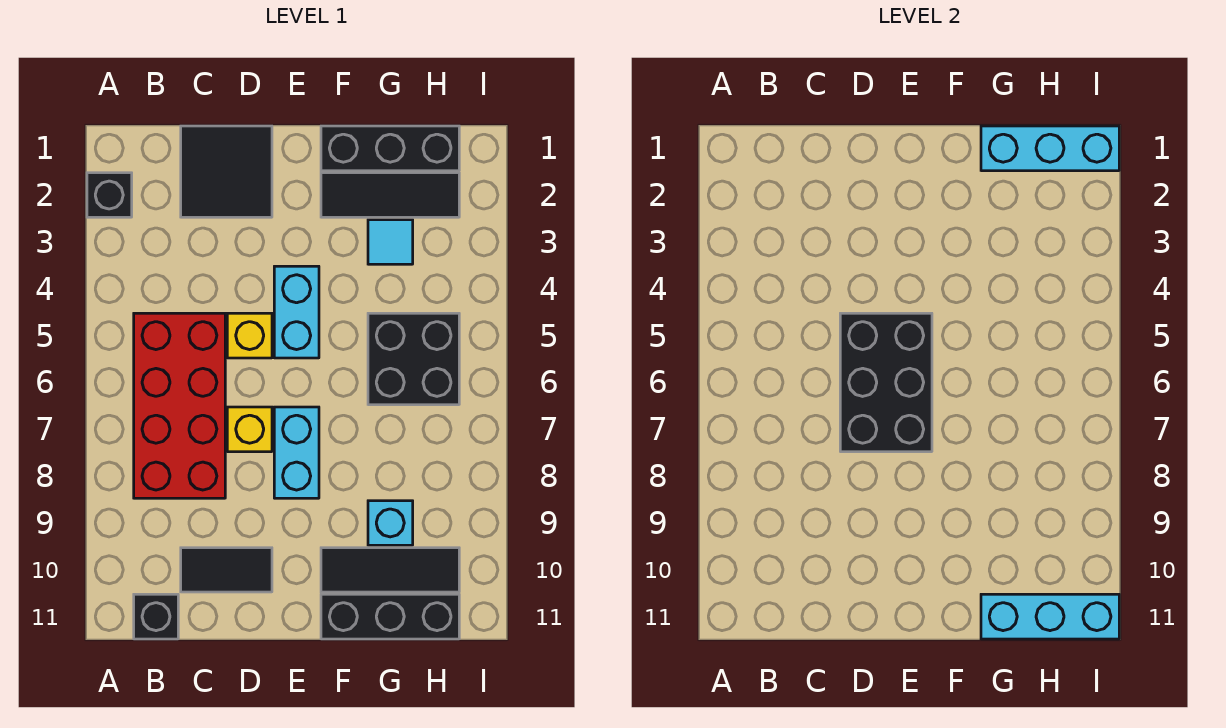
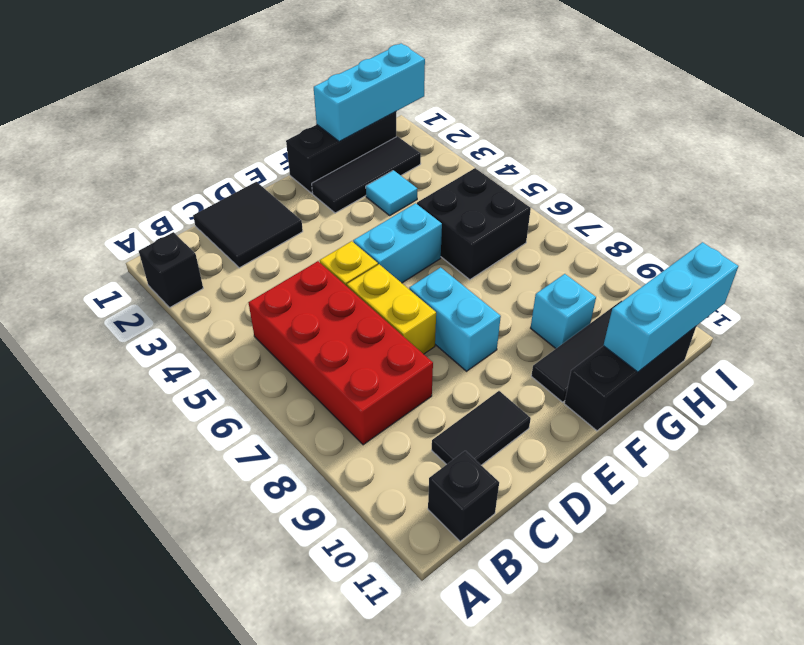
black brick D5:E7 level 2 -> none
yellow brick D7 level 1 -> yellow brick D6:D7 level 1
cyan brick E4:E5 level 1 -> cyan brick E5:F5 level 1

